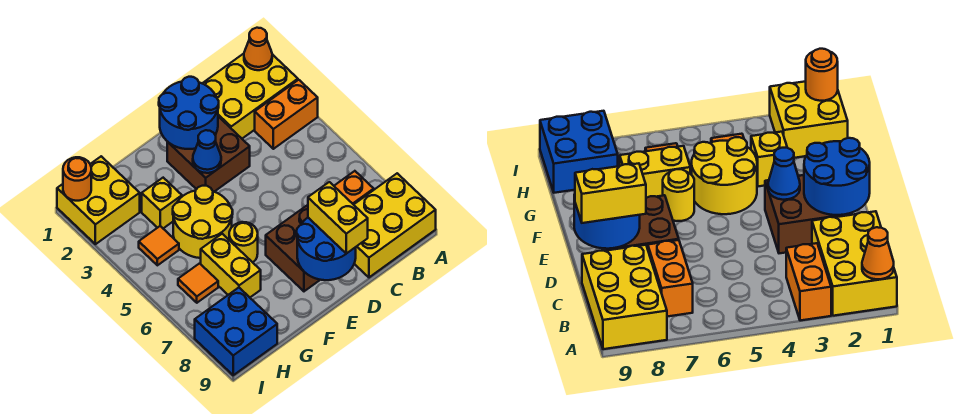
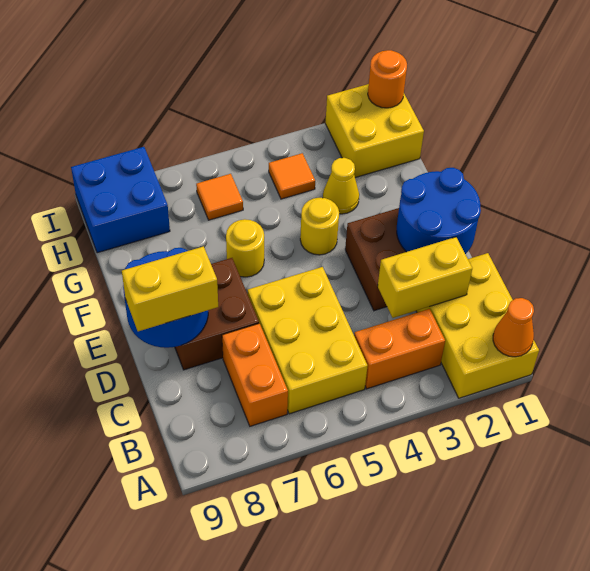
orange brick A3:B3 level 1 -> orange brick B3:B4 level 1
yellow brick A8:C9 level 1 -> yellow brick B5:D6 level 1
blue cone E3 level 2 -> none
yellow round brick F4:G5 level 1 -> yellow round brick F4 level 1
yellow brick G3 level 1 -> yellow cone G3 level 1
yellow brick G6:G7 level 1 -> yellow brick C2:C3 level 2

